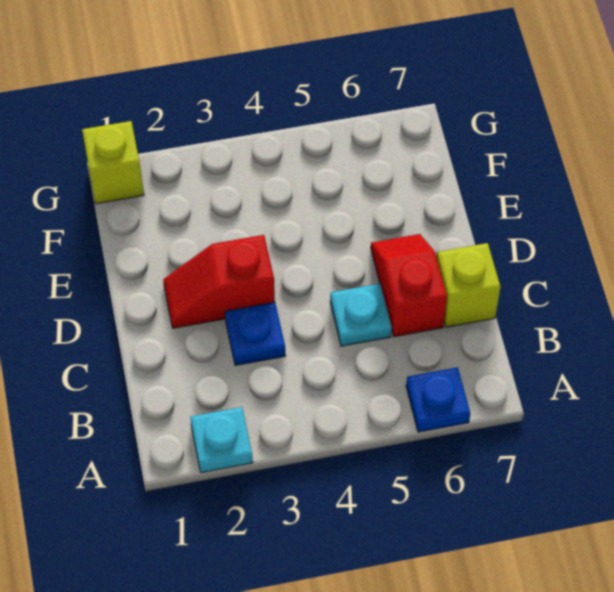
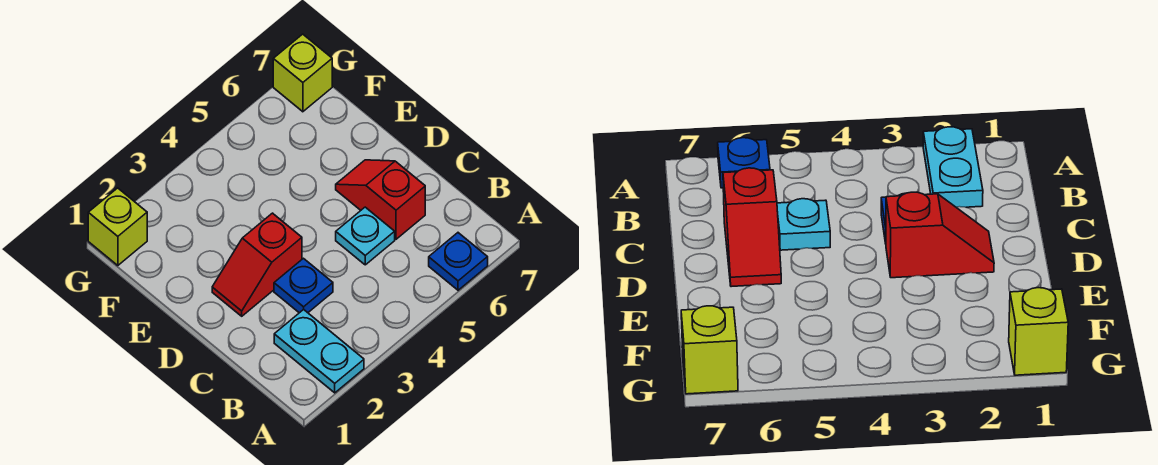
cyan plate A2 level 1 -> cyan plate A2:B2 level 1
lime brick C7 level 1 -> lime brick G7 level 1

